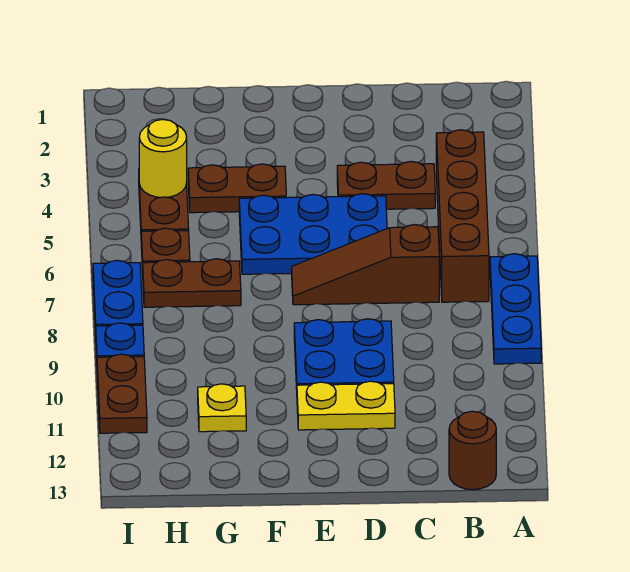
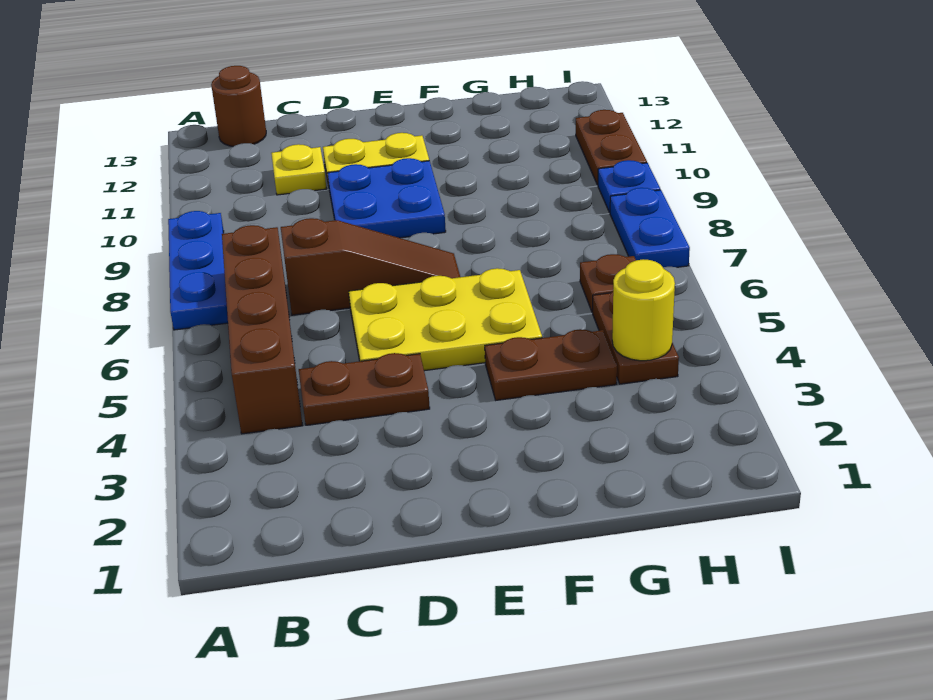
blue plate D5:F6 level 1 -> yellow plate D5:F6 level 1
brown plate G7:H7 level 1 -> none
yellow plate G11 level 1 -> yellow plate C11 level 1

